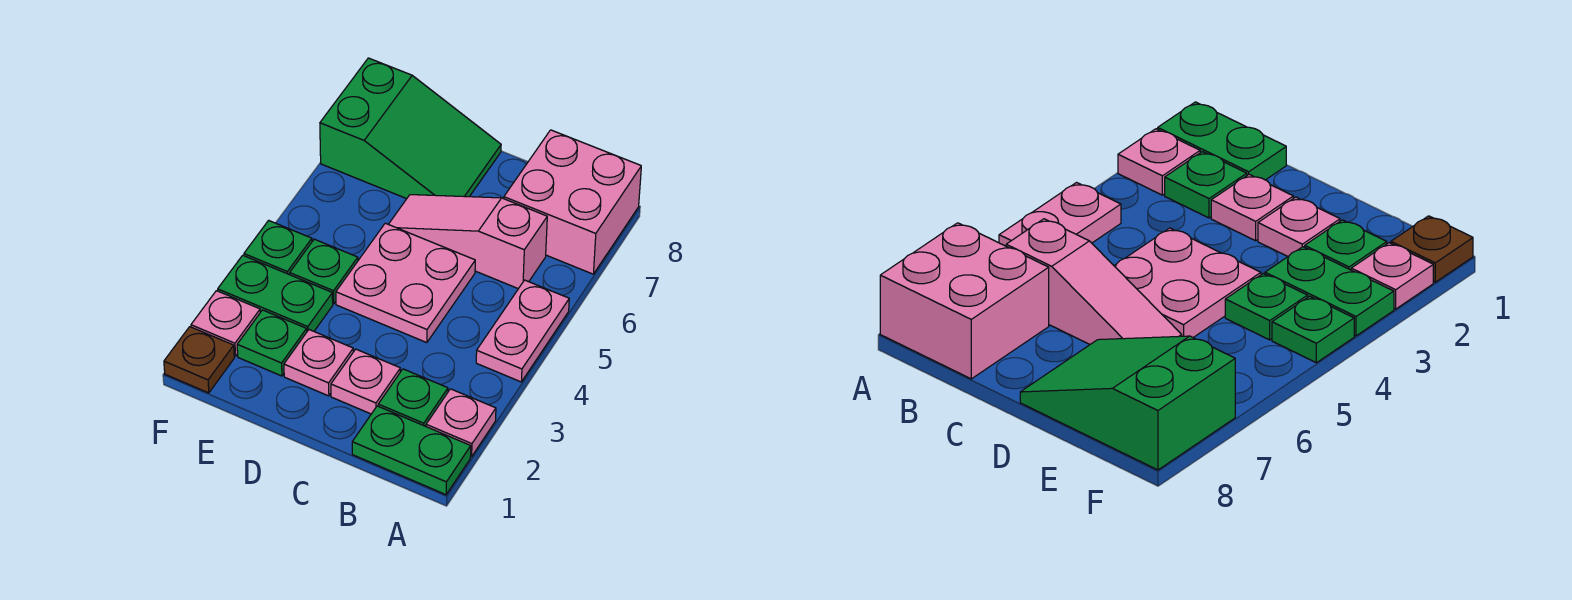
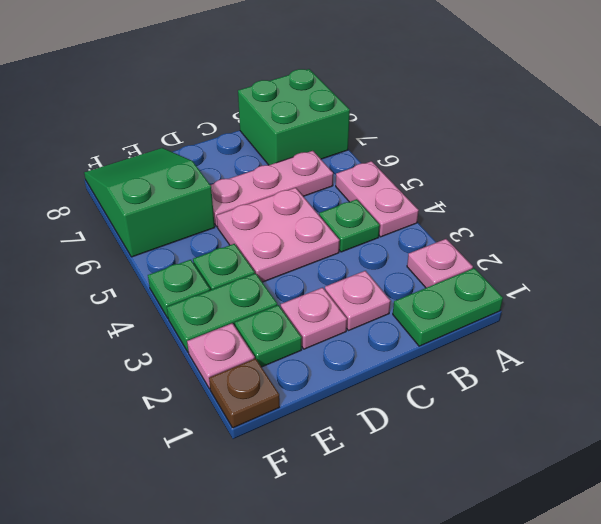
pink brick A7:B8 level 1 -> green brick A7:B8 level 1
green plate B2 level 1 -> green plate B4 level 1
pink slope B6:D6 level 1 top B -> pink plate B6:D6 level 1
green slope D7:F8 level 1 top F -> green slope E6:F8 level 1 top 6

